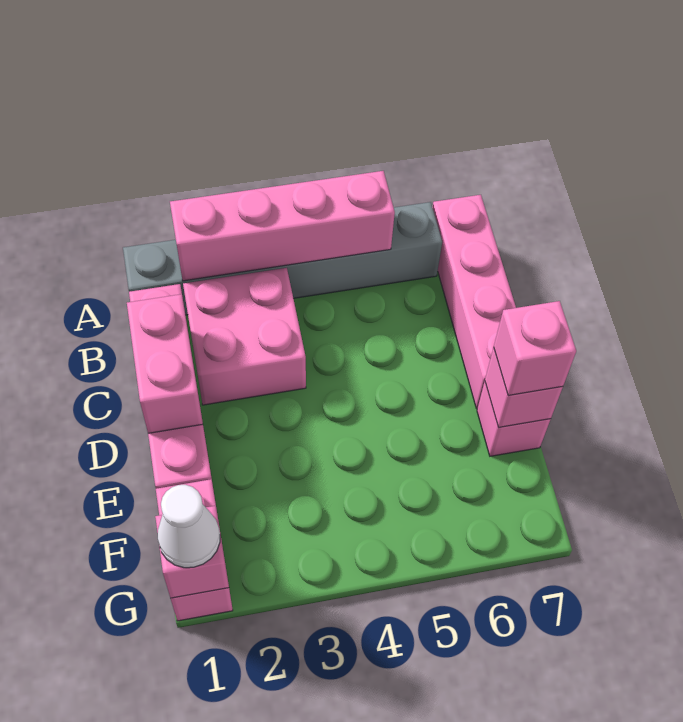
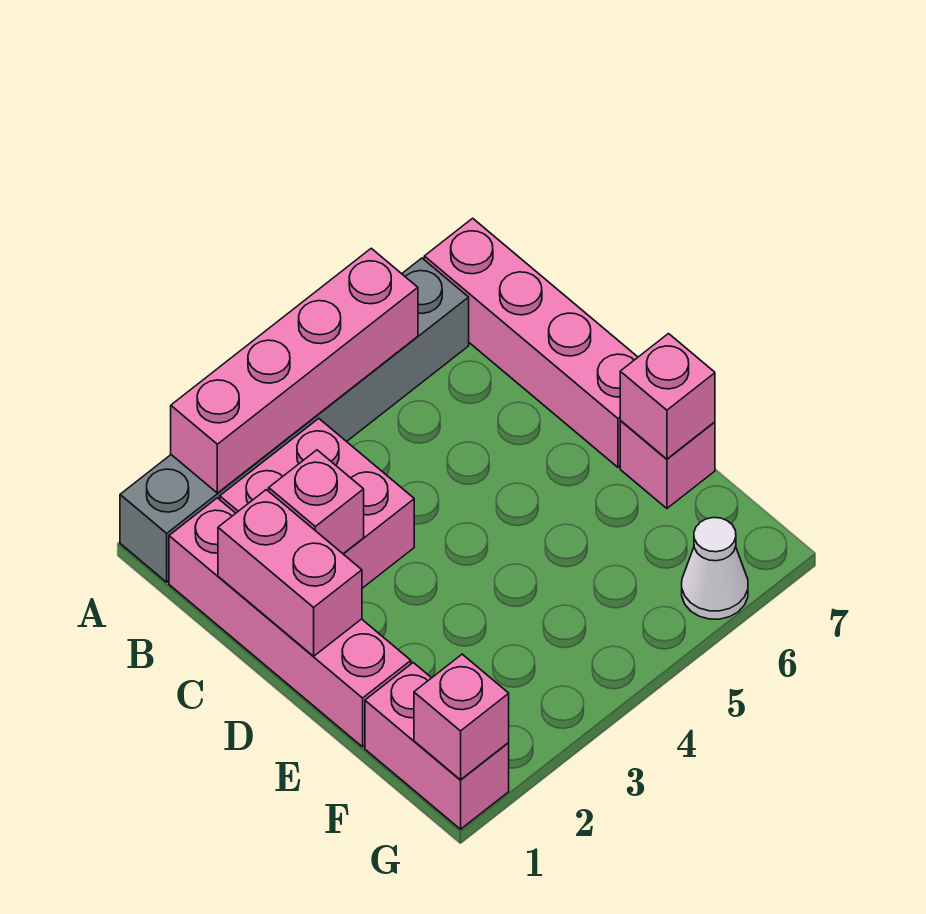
pink brick E7 level 3 -> pink brick C2 level 2
white cone G1 level 3 -> white cone G6 level 1

